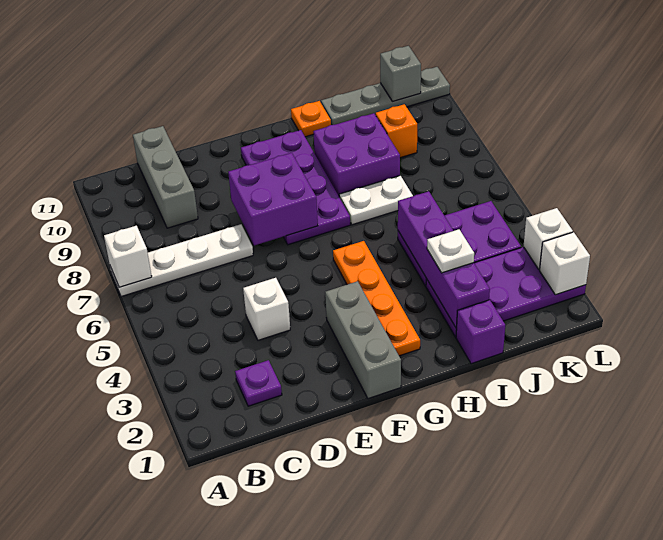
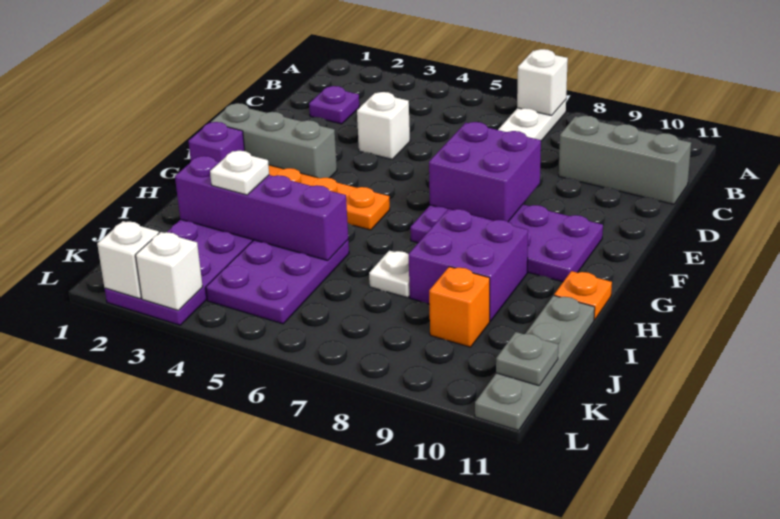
white plate H7:I7 level 1 -> white plate I7 level 1
purple brick I1 level 1 -> purple brick G1 level 1
grey brick K11 level 2 -> grey plate K11 level 2

